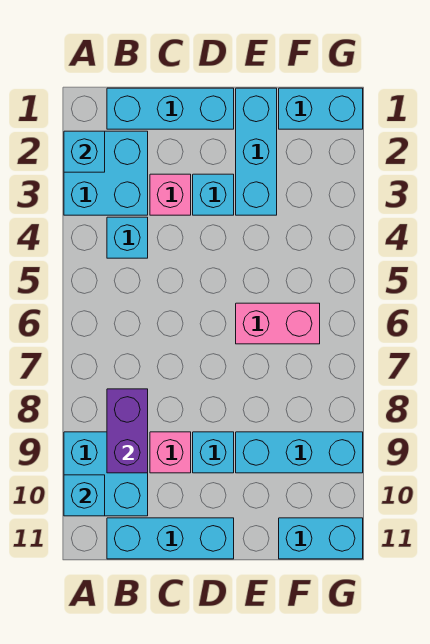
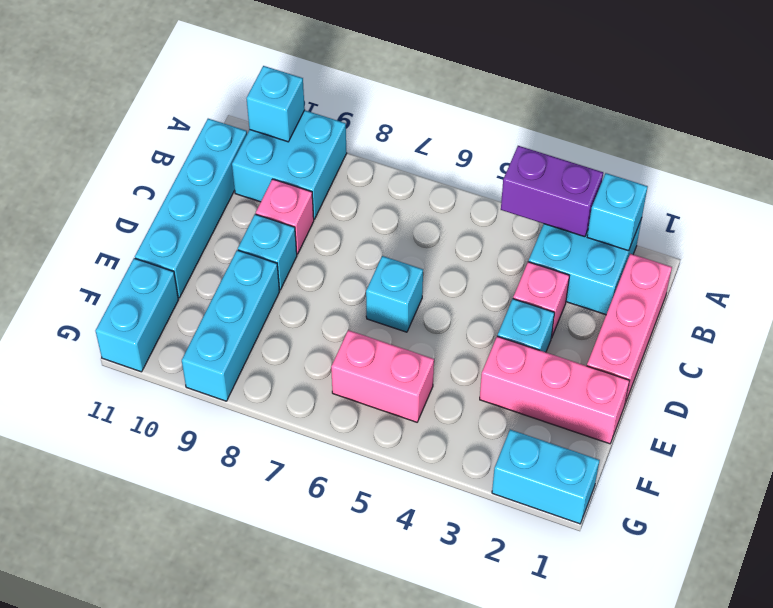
cyan brick B1:D1 level 1 -> pink brick B1:D1 level 1
cyan brick B4 level 1 -> cyan brick D6 level 1
purple brick B8:B9 level 2 -> purple brick A3:A4 level 2
cyan brick B11:D11 level 1 -> cyan brick B11:E11 level 1
cyan brick E1:E3 level 1 -> pink brick E1:E3 level 1
pink brick E6:F6 level 1 -> pink brick F5:F6 level 1
cyan brick F1:G1 level 1 -> cyan brick G1:G2 level 1

